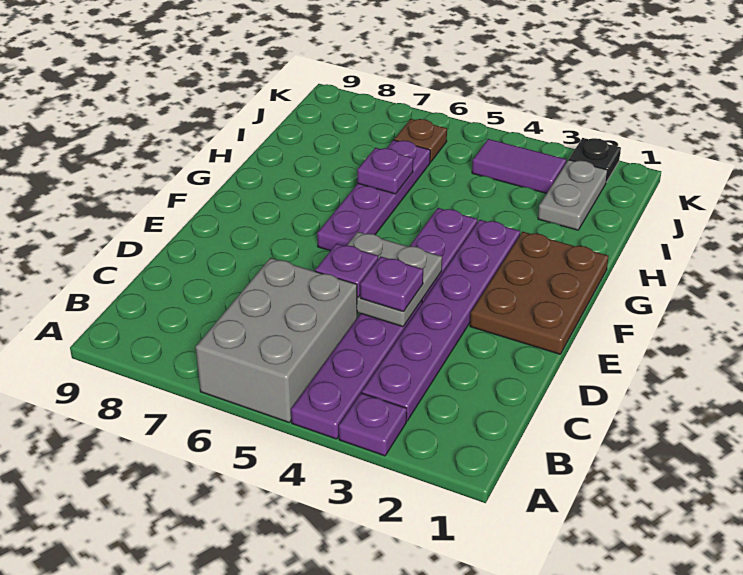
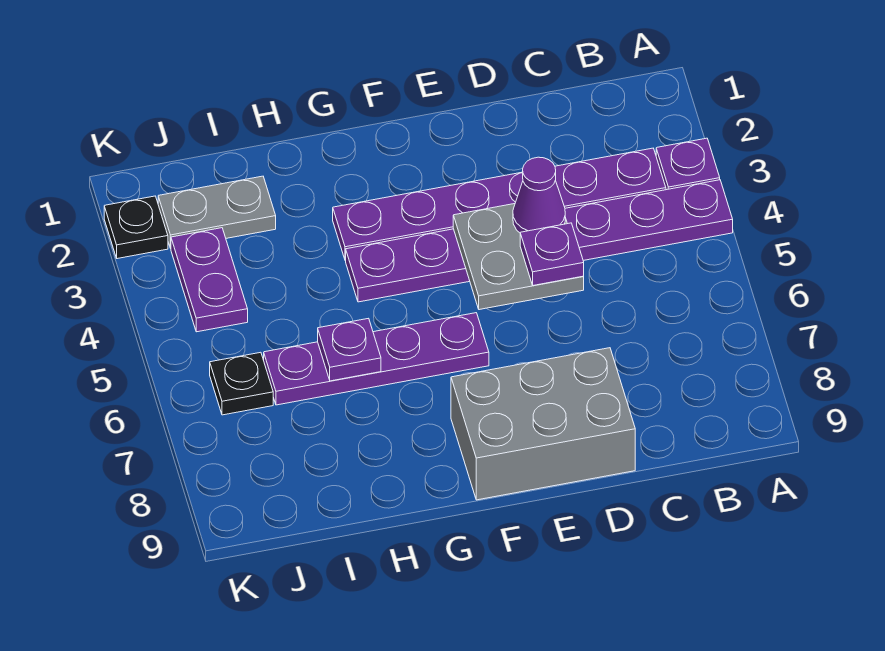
grey brick A5:C6 level 1 -> grey brick D8:F9 level 1
purple plate D4 level 3 -> purple cone D4 level 3
brown plate E1:G2 level 1 -> none
purple tile J3:J4 level 1 -> purple plate J3:J4 level 1
brown plate J6 level 1 -> black plate J6 level 1

